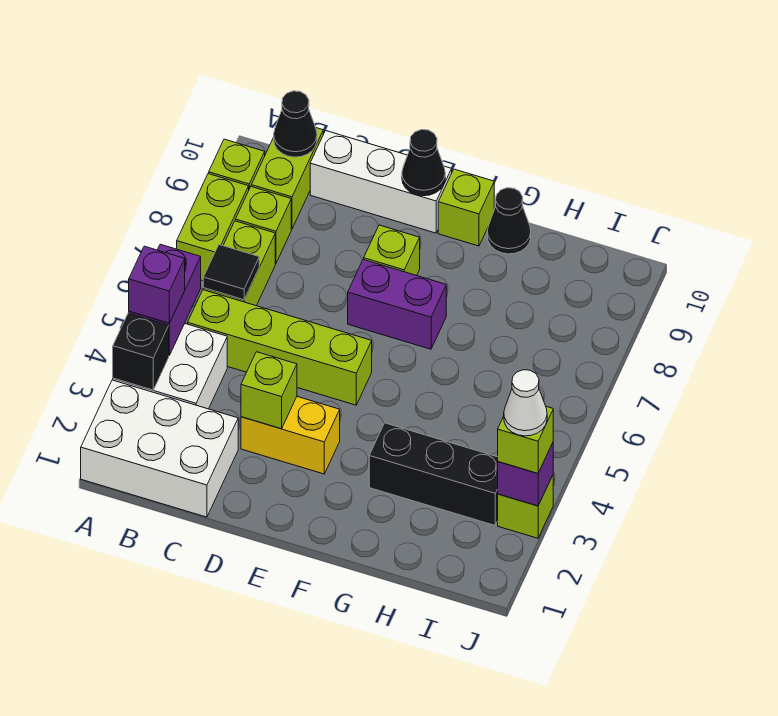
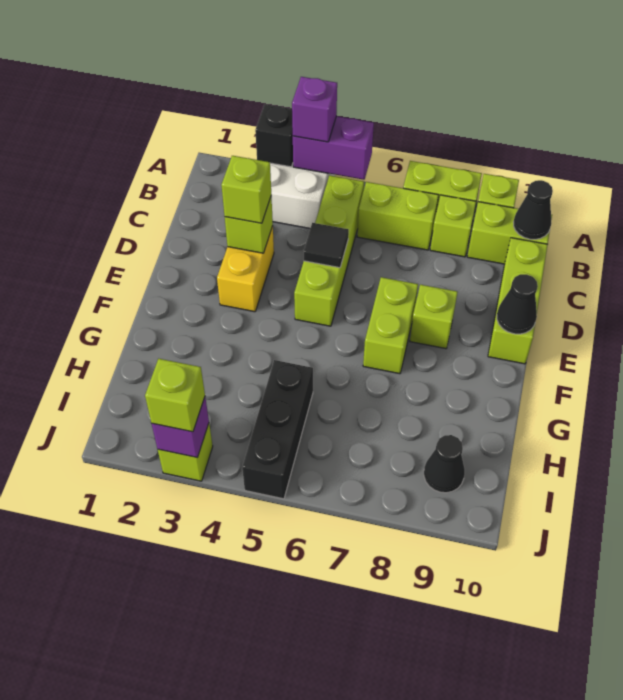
white brick A1:C2 level 1 -> none
black tile B6 level 2 -> black tile D5 level 2
white brick C10:E10 level 1 -> lime brick C10:E10 level 1
purple brick E7:F7 level 1 -> lime brick E7:F7 level 1
lime brick F10 level 1 -> lime brick D3 level 3
black brick G3:I3 level 1 -> black brick H5:J5 level 1
black cone G10 level 1 -> black cone I9 level 1
white cone J3 level 4 -> none

